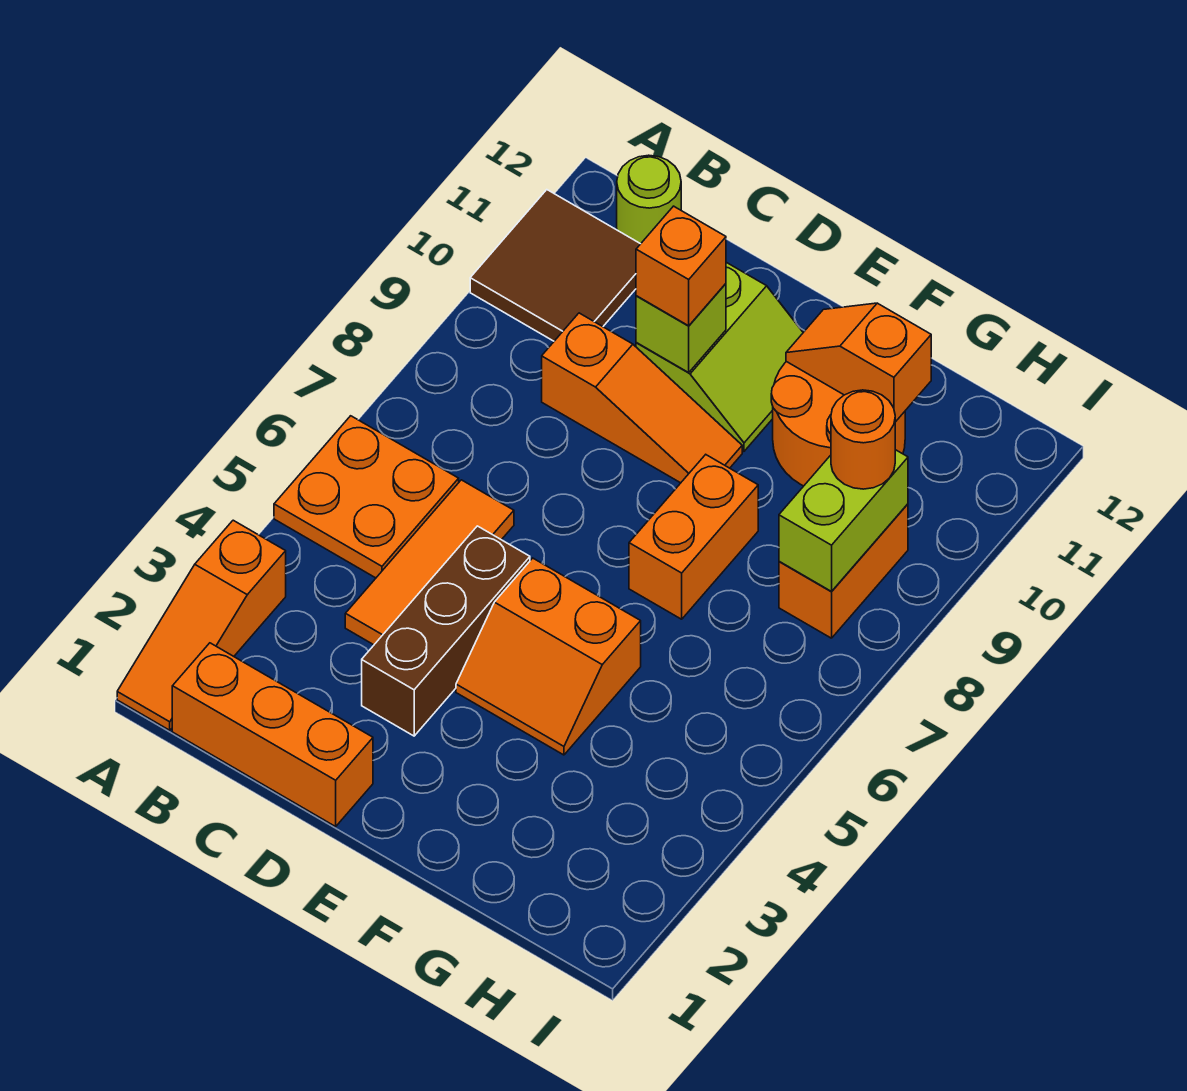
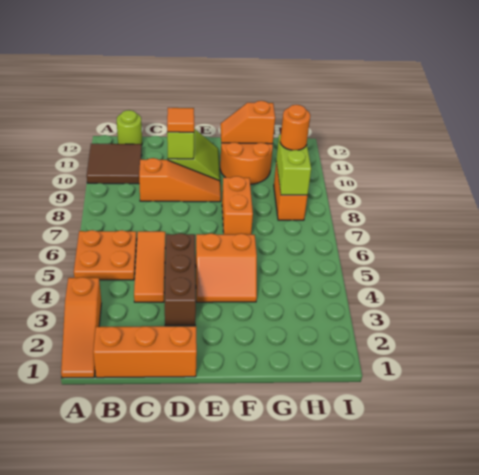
orange brick D10 level 3 -> orange tile D10 level 3

